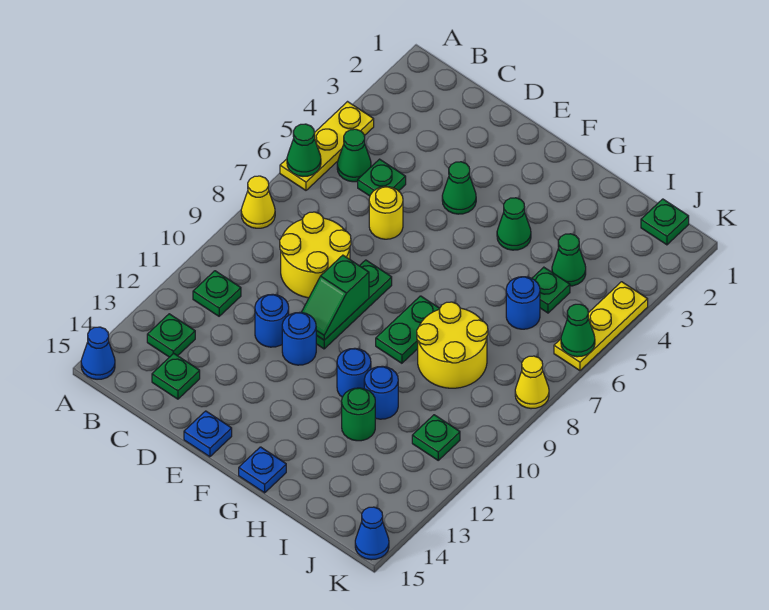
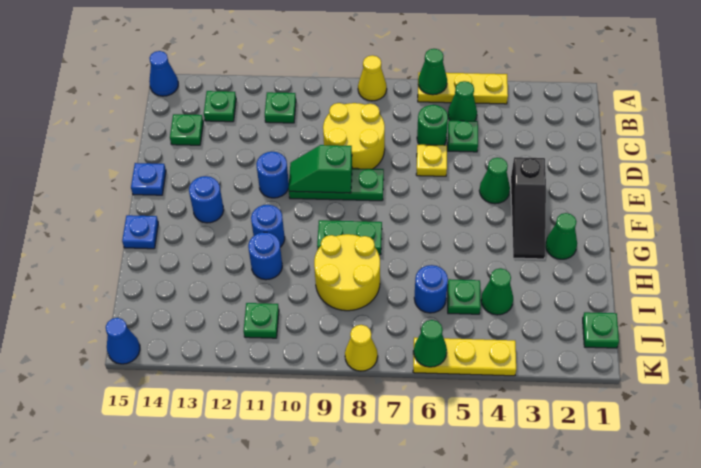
yellow round brick D6 level 1 -> yellow plate D6 level 1
blue round brick D11 level 1 -> blue round brick F13 level 1
none -> black slope E3:G3 level 1 top E
green cone G4 level 1 -> green cone G2 level 1
green round brick H12 level 1 -> green round brick C6 level 1

